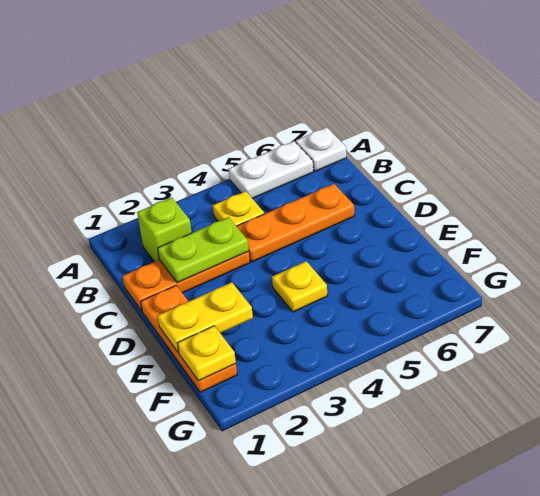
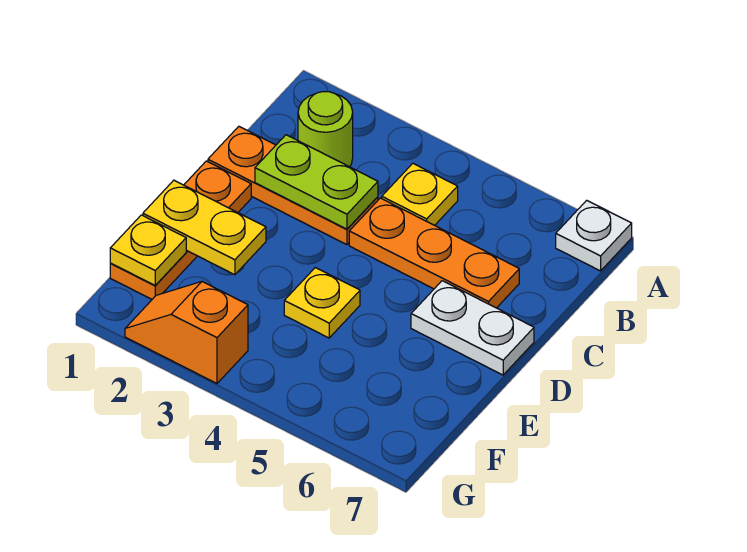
white plate A5:A6 level 1 -> white plate D6:D7 level 1
lime brick B2 level 1 -> lime round brick B2 level 1
none -> orange slope G2:G3 level 1 top 3

